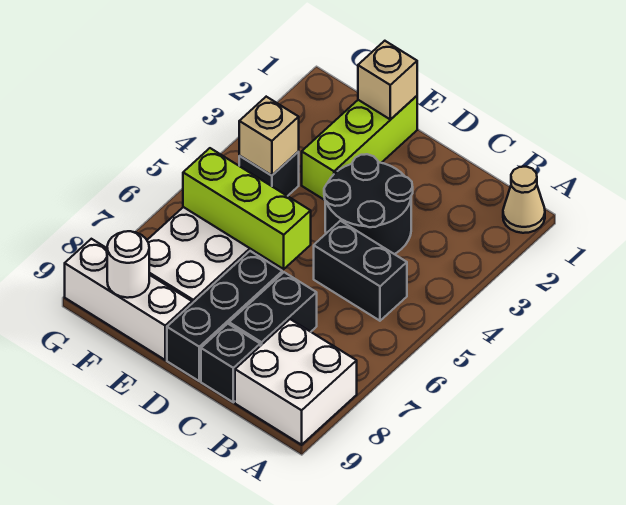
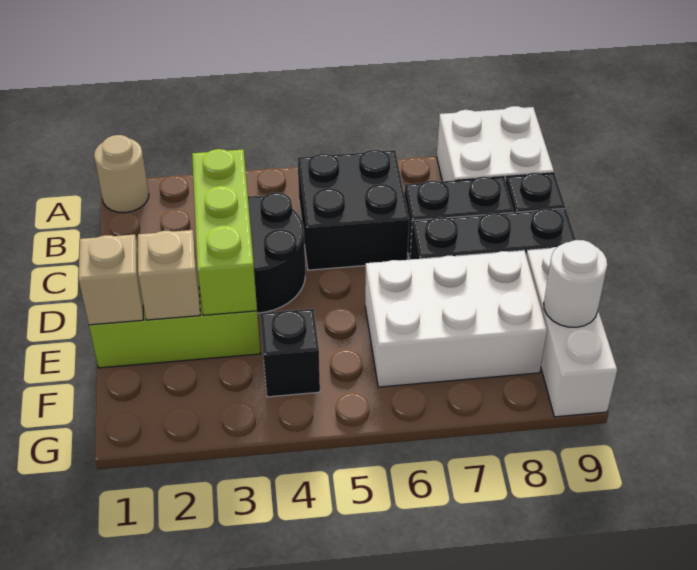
tan cone A1 level 1 -> tan round brick A1 level 1
black brick B5:C5 level 1 -> black brick B5:C6 level 1
lime brick D6:F6 level 2 -> lime brick C3:E3 level 2
tan brick F4 level 2 -> tan brick E2 level 2

